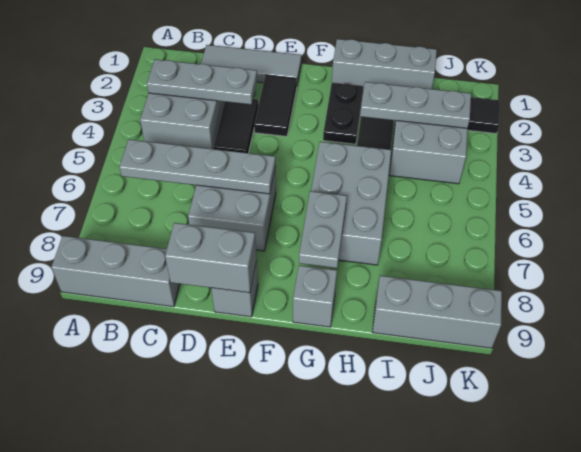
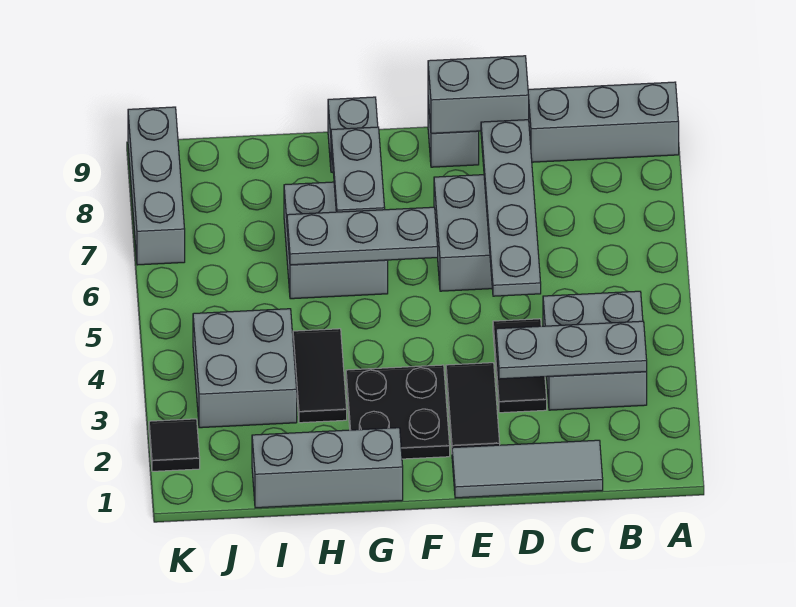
grey plate B6:E6 level 2 -> grey plate D5:D8 level 2
black plate G2:G3 level 1 -> black plate F2:G3 level 1
grey brick G5:H7 level 1 -> grey brick G6:H7 level 1
grey plate H3:J3 level 2 -> grey plate F6:H6 level 2
grey brick I9:K9 level 1 -> grey brick K7:K9 level 1

